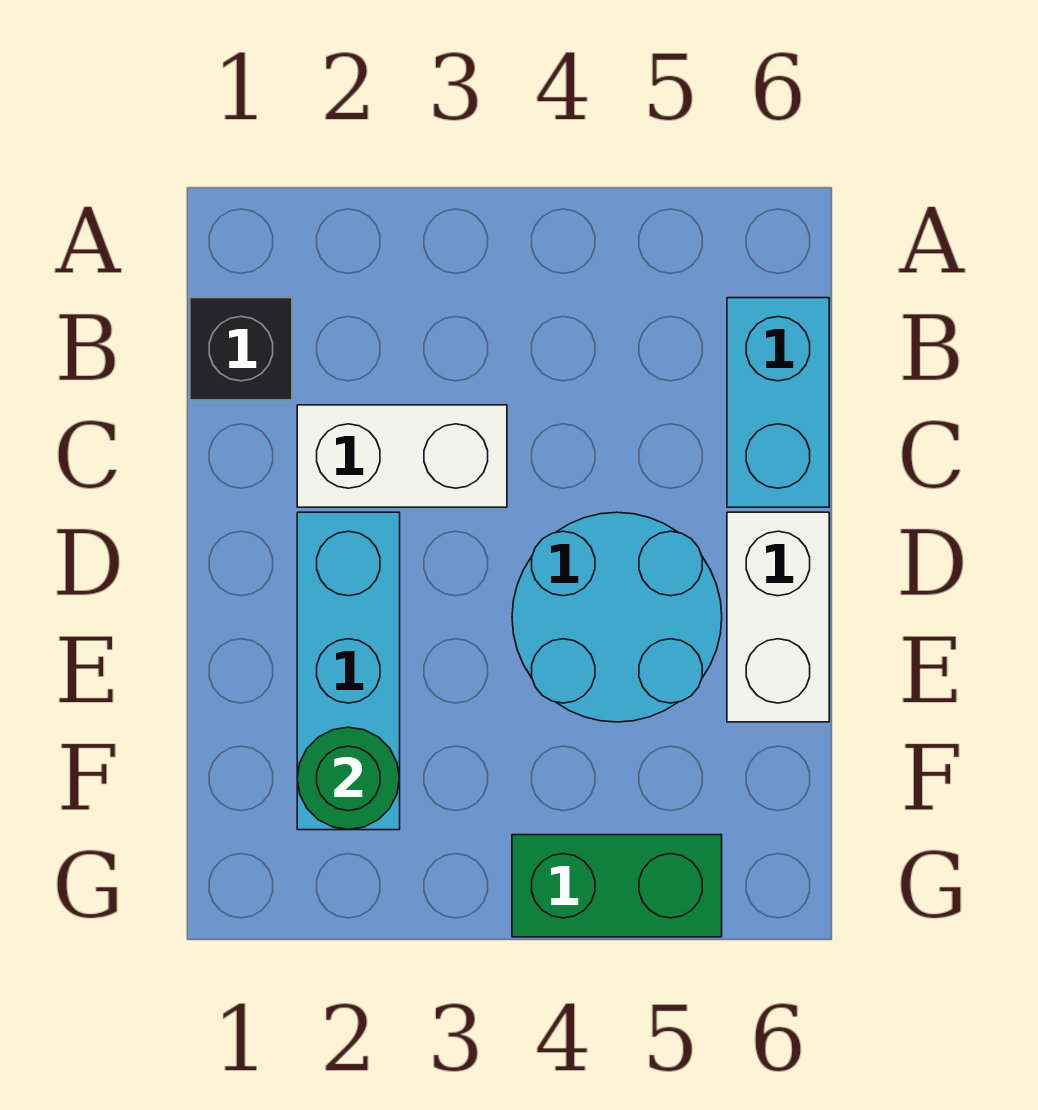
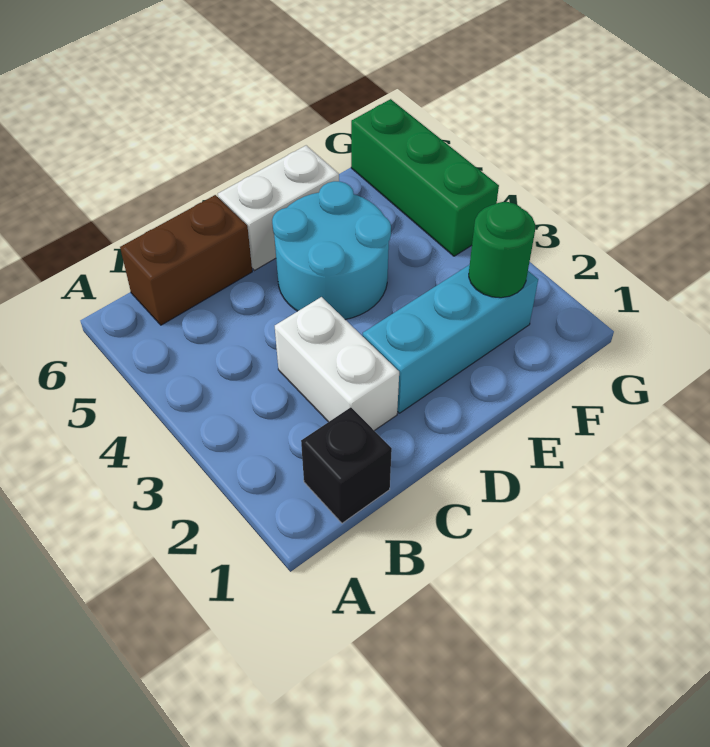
cyan brick B6:C6 level 1 -> brown brick B6:C6 level 1
green brick G4:G5 level 1 -> green brick G4:G6 level 1

